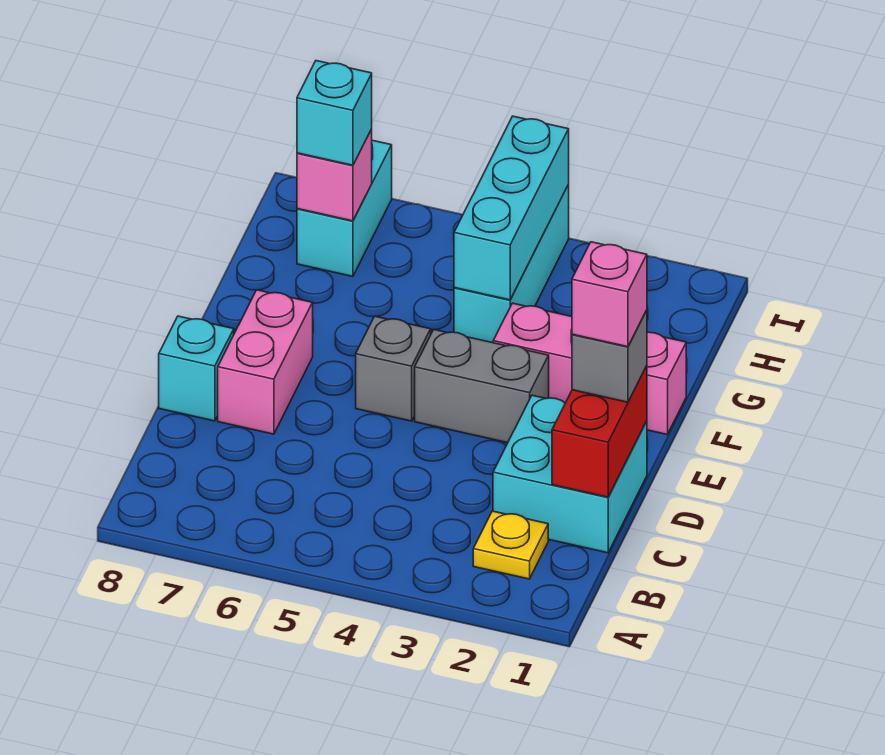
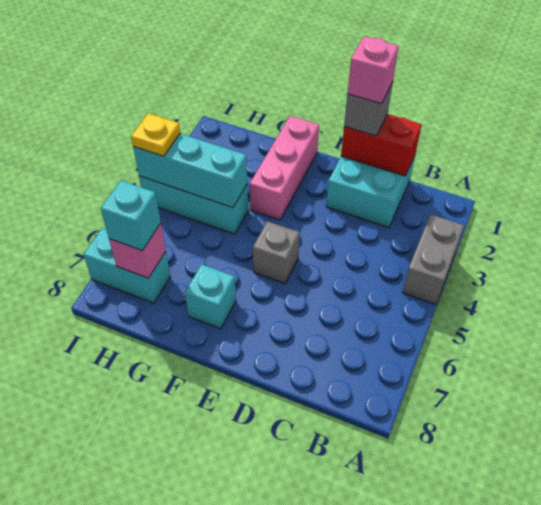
yellow plate B2 level 1 -> yellow plate I4 level 3
pink brick D7:E7 level 1 -> none
cyan brick D8 level 1 -> cyan brick F7 level 1
grey brick E3:E4 level 1 -> grey brick A3:A4 level 1

